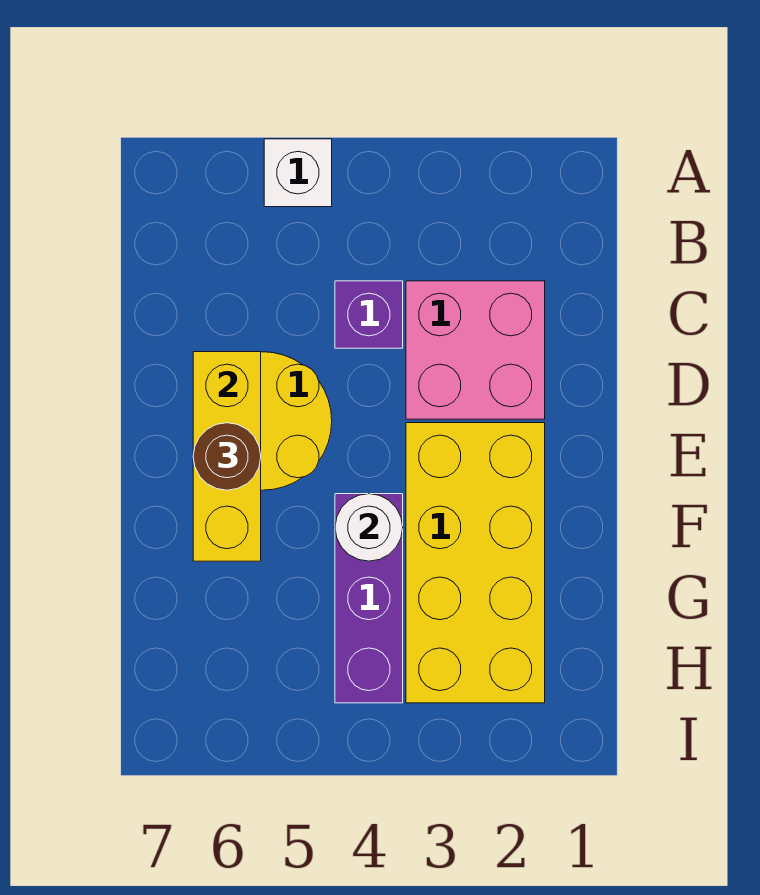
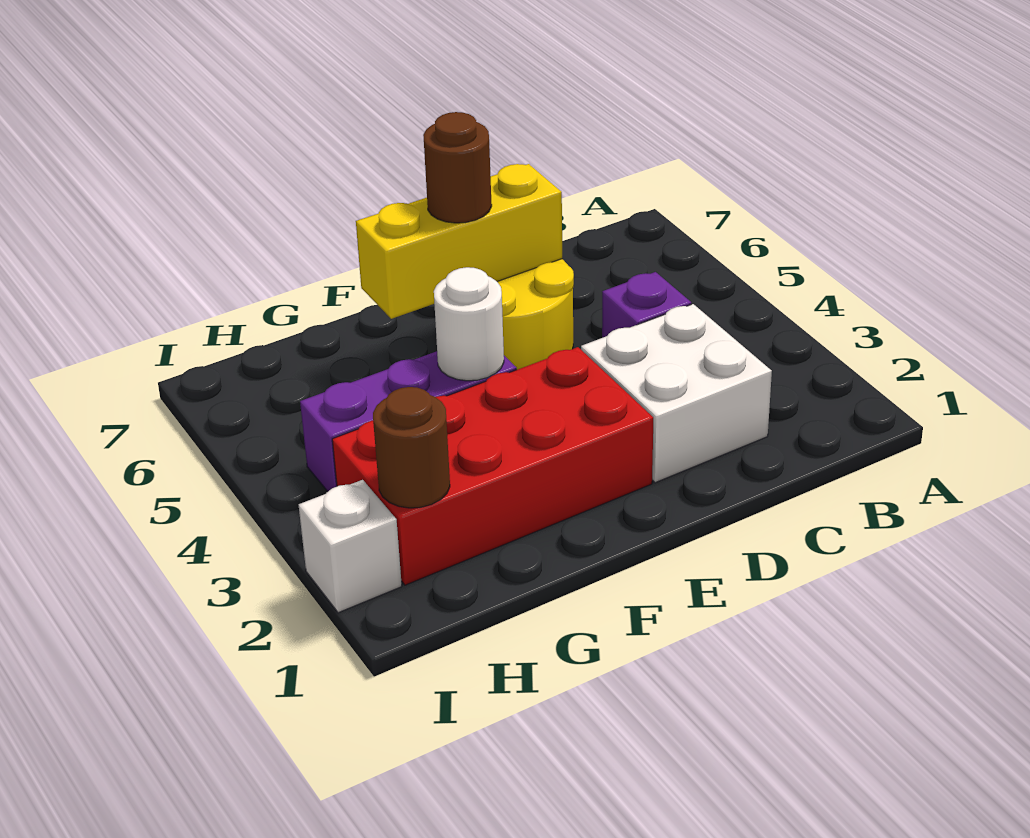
white brick A5 level 1 -> white brick I2 level 1
pink brick C2:D3 level 1 -> white brick C2:D3 level 1
yellow brick E2:H3 level 1 -> red brick E2:H3 level 1
none -> brown round brick H2 level 2

